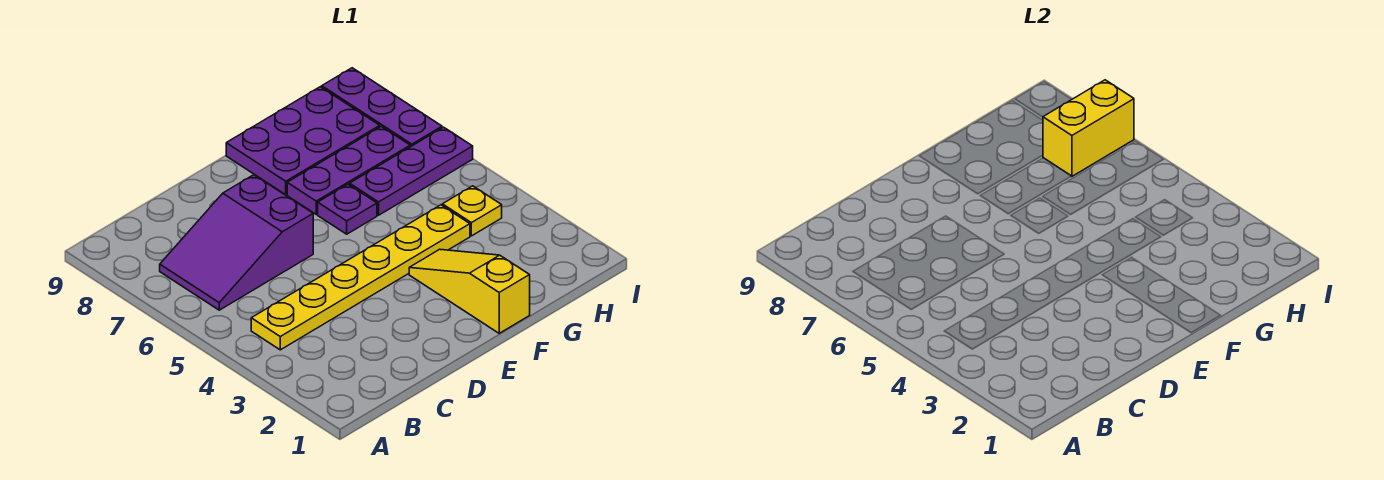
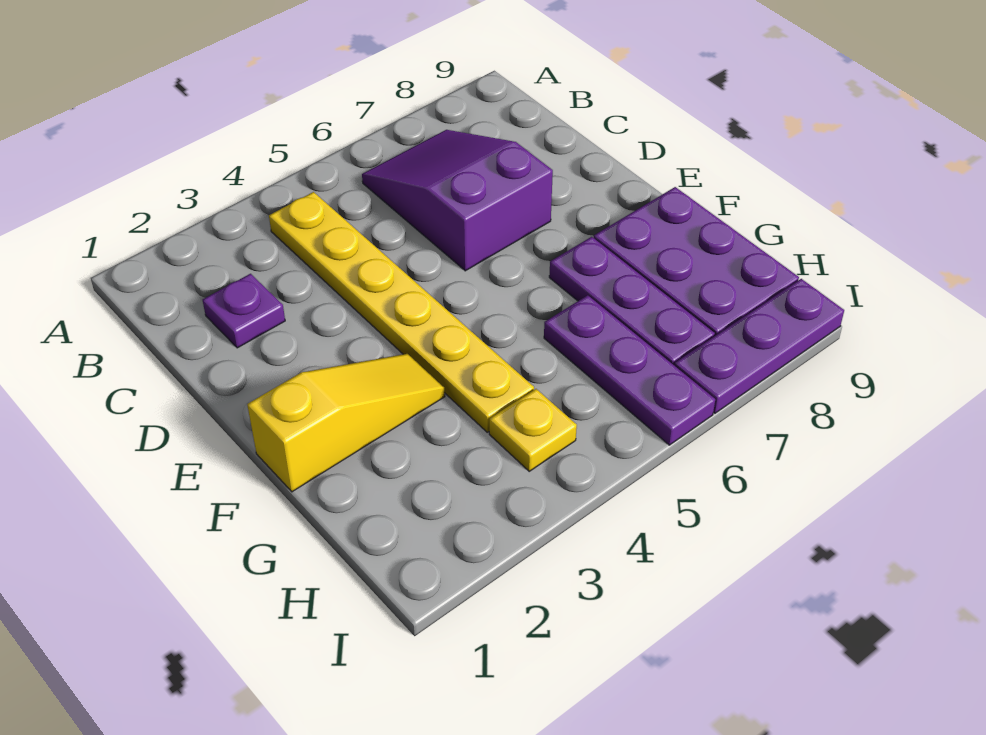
purple plate F6 level 1 -> purple plate C2 level 1
yellow brick H7:I7 level 2 -> none

